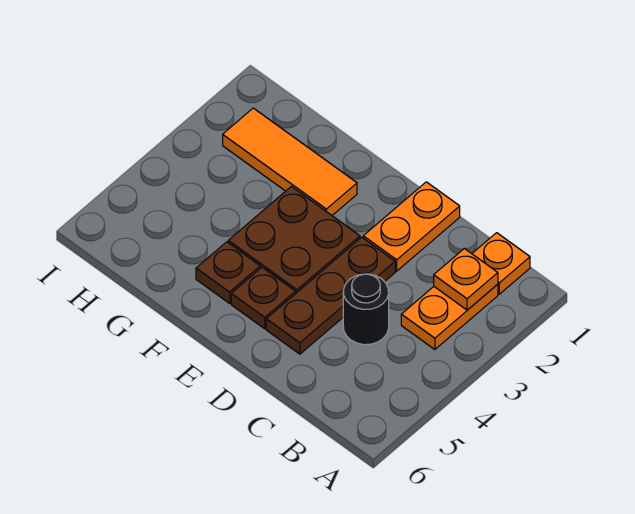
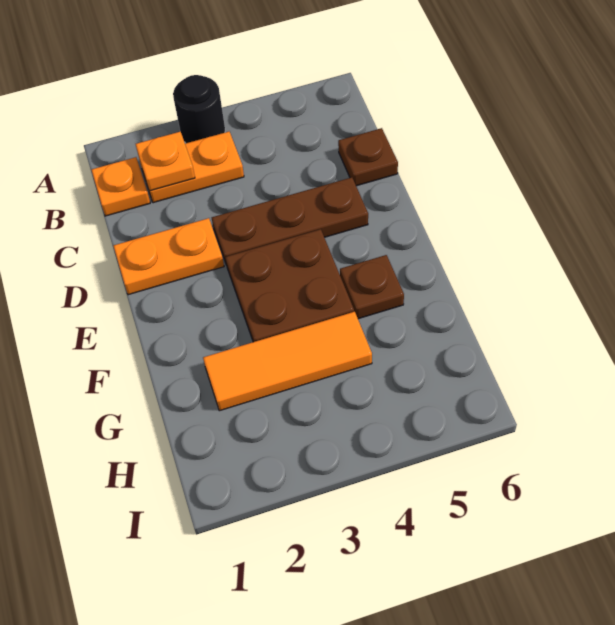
black round brick C4 level 1 -> black round brick A3 level 1
brown plate E5 level 1 -> brown plate C6 level 1
orange tile F2:H2 level 1 -> orange tile G2:G4 level 1

